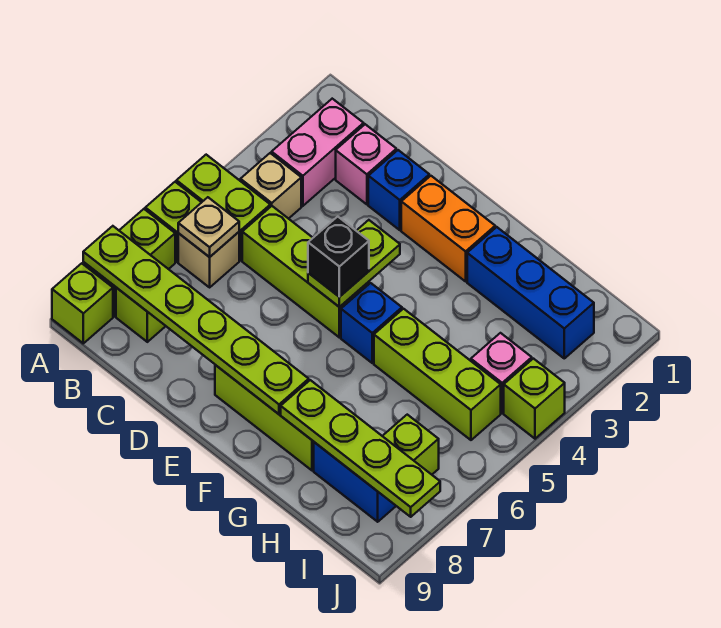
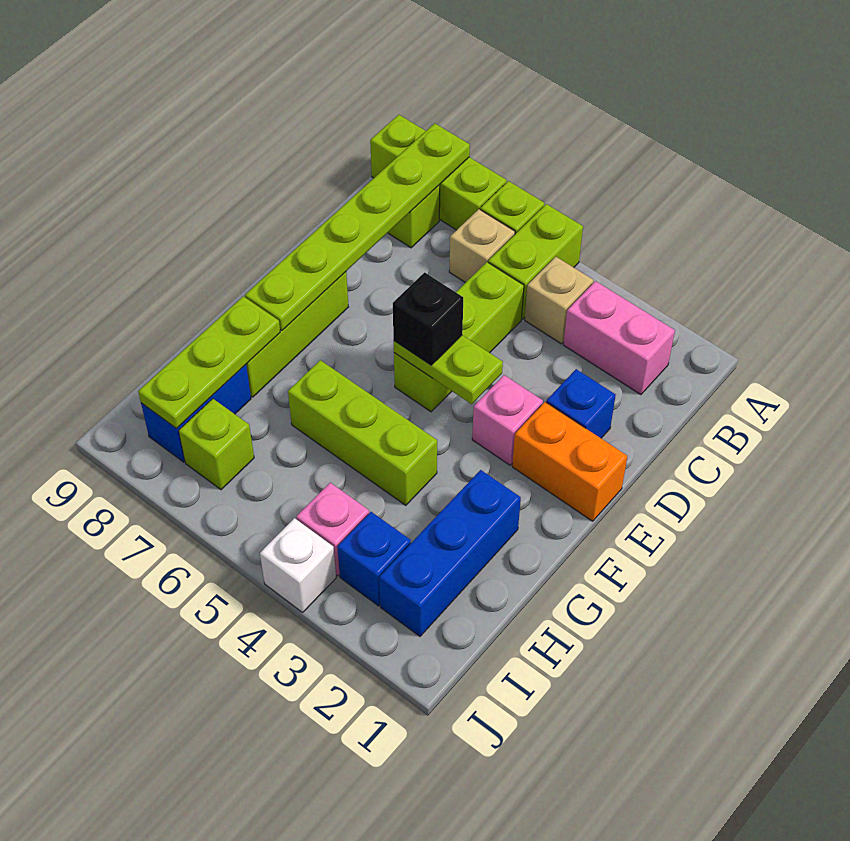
tan plate B6 level 2 -> none
pink brick C2 level 1 -> pink brick E3 level 1
orange brick E2:F2 level 1 -> orange brick E1:E2 level 1
blue brick F5 level 1 -> blue brick I3 level 1
lime brick G5:I5 level 1 -> lime brick G4:G6 level 1
lime plate G8:J8 level 2 -> lime plate G8:I8 level 2
lime brick J4 level 1 -> white brick J4 level 1

